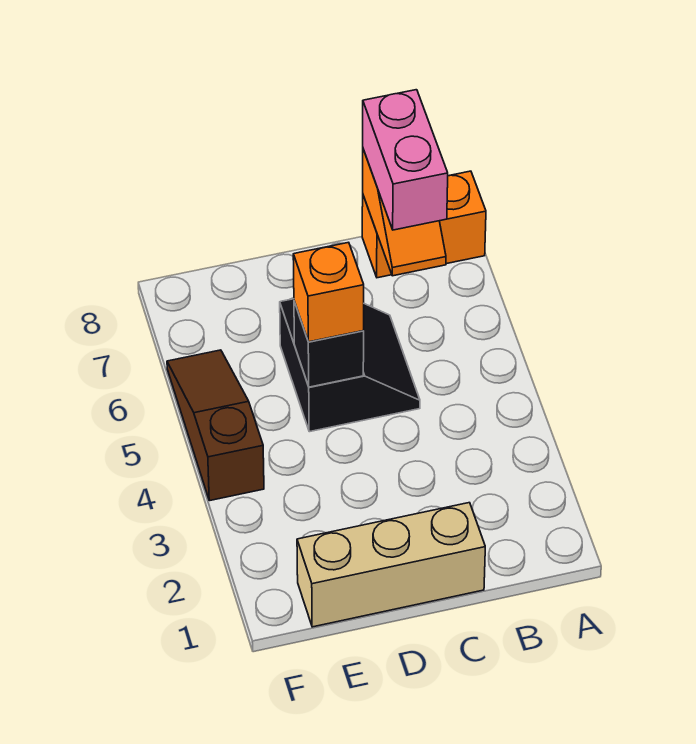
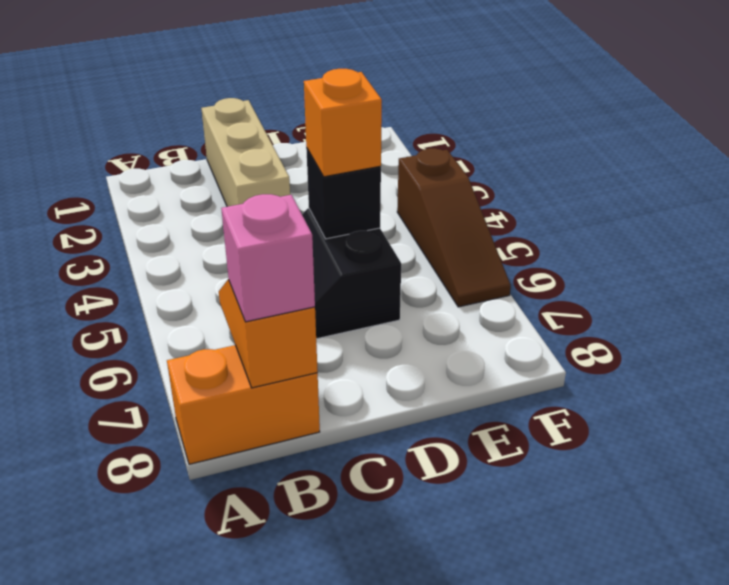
pink brick B7:B8 level 3 -> pink brick B8 level 3
tan brick C1:E1 level 1 -> tan brick C1:C3 level 1

